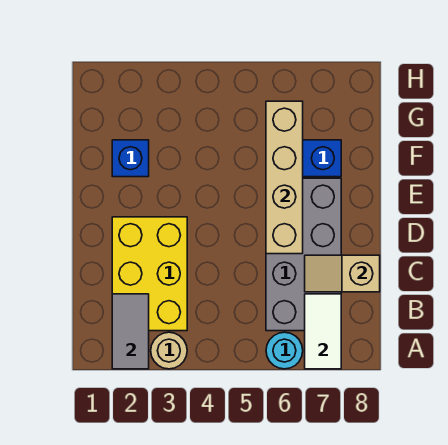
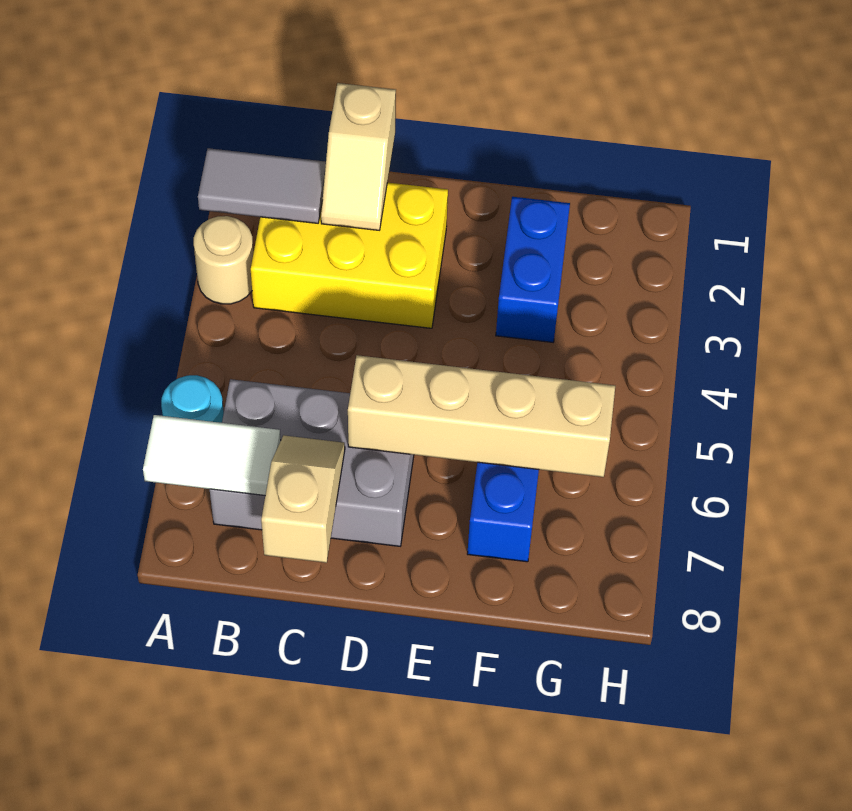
grey brick B6:E7 level 1 -> grey brick B6:D7 level 1
none -> tan slope C1:C2 level 2 top 1
blue brick F2 level 1 -> blue brick F2:F3 level 1

